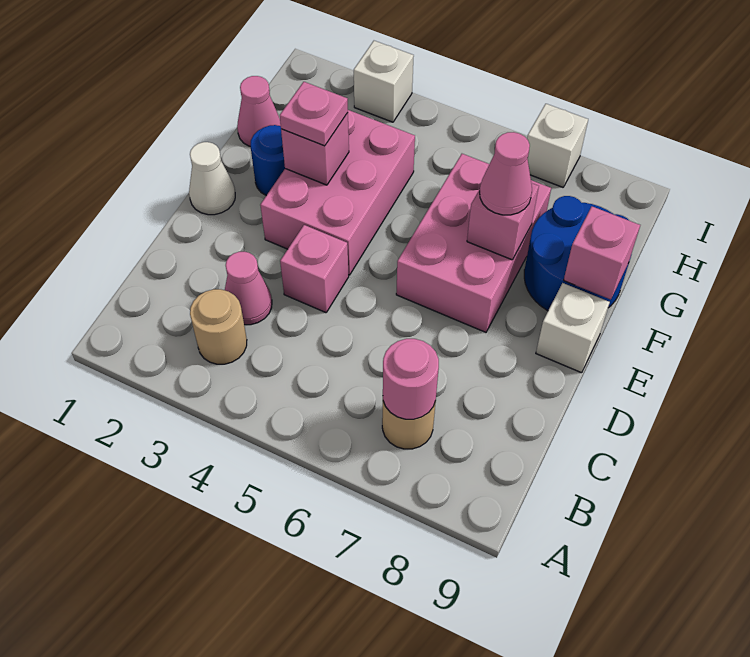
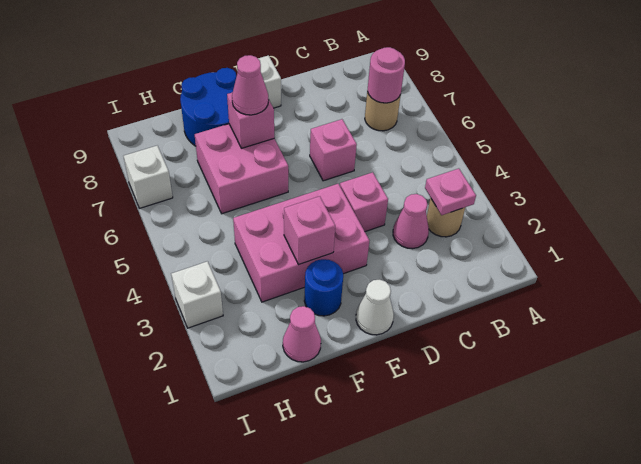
pink brick E6:G7 level 1 -> pink brick F6:G7 level 1
pink plate F3 level 3 -> pink plate B3 level 2
pink brick F9 level 2 -> pink brick D6 level 1

